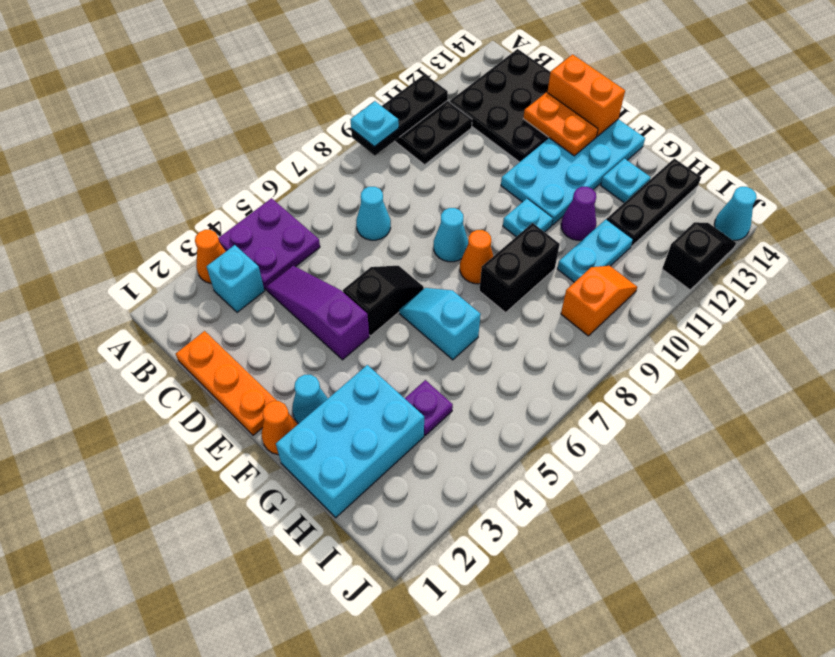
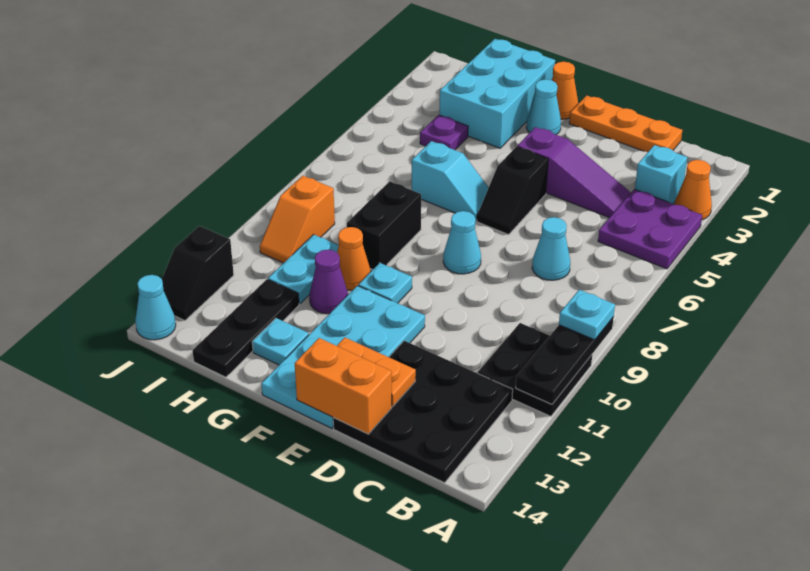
orange cone F8 level 1 -> orange cone G10 level 1

